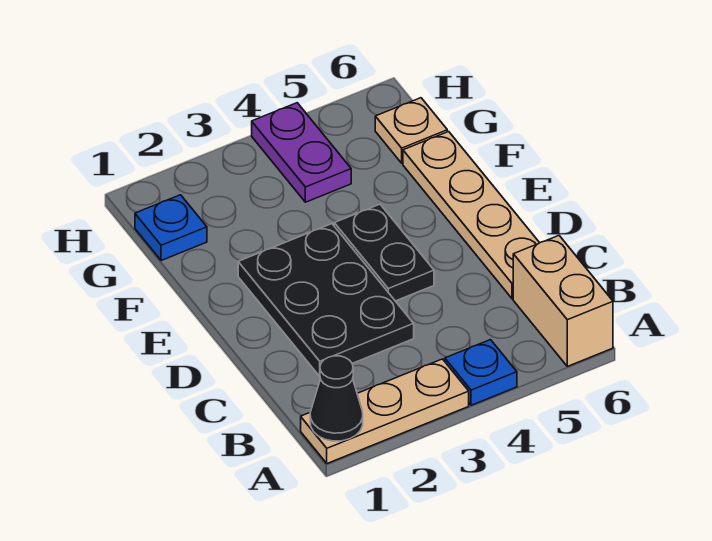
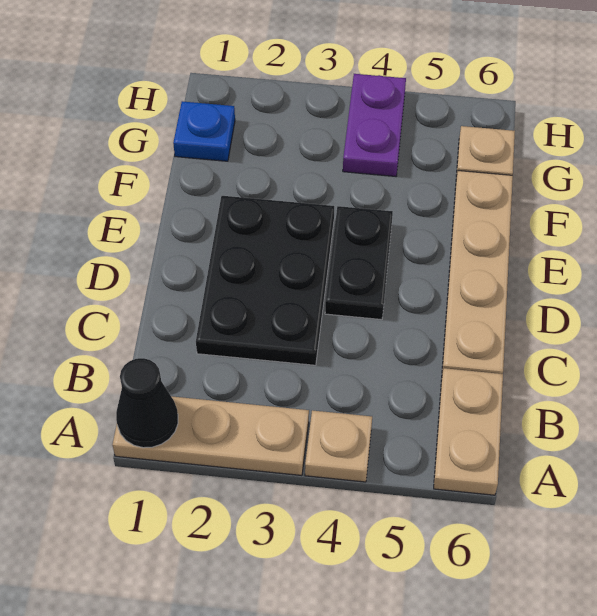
blue plate A4 level 1 -> tan plate A4 level 1
tan brick A6:B6 level 1 -> tan plate A6:B6 level 1

